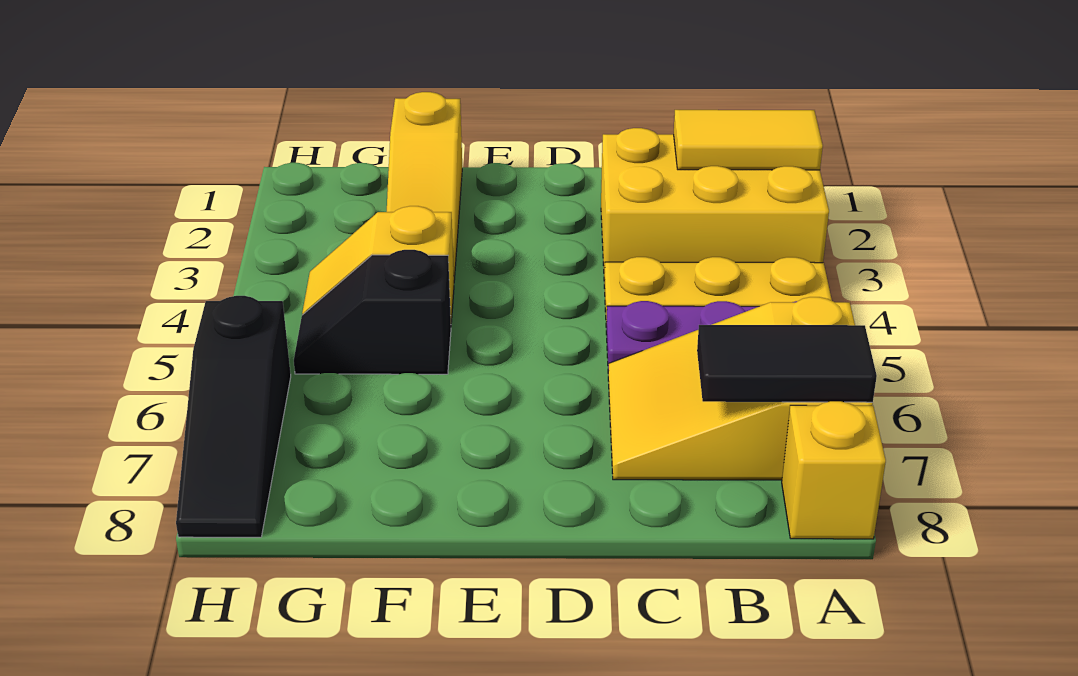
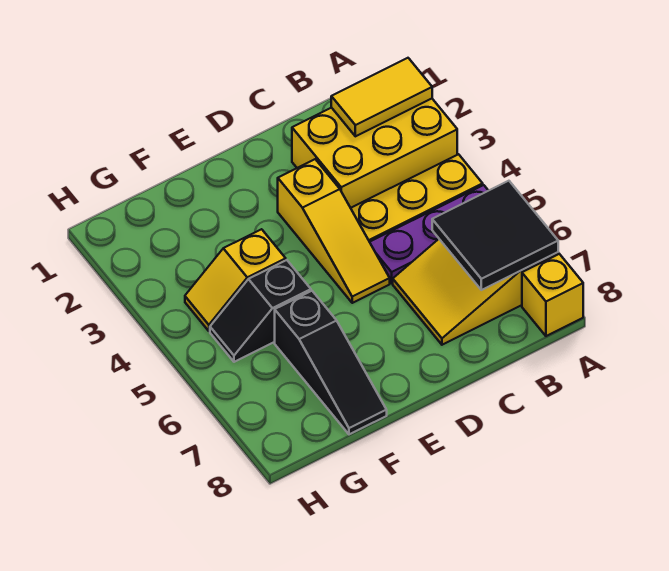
black tile A7:B7 level 2 -> black tile A6:B7 level 2
yellow slope F1:F3 level 1 top 1 -> yellow slope D3:D5 level 1 top 3
black slope H6:H8 level 1 top 6 -> black slope F6:F8 level 1 top 6

